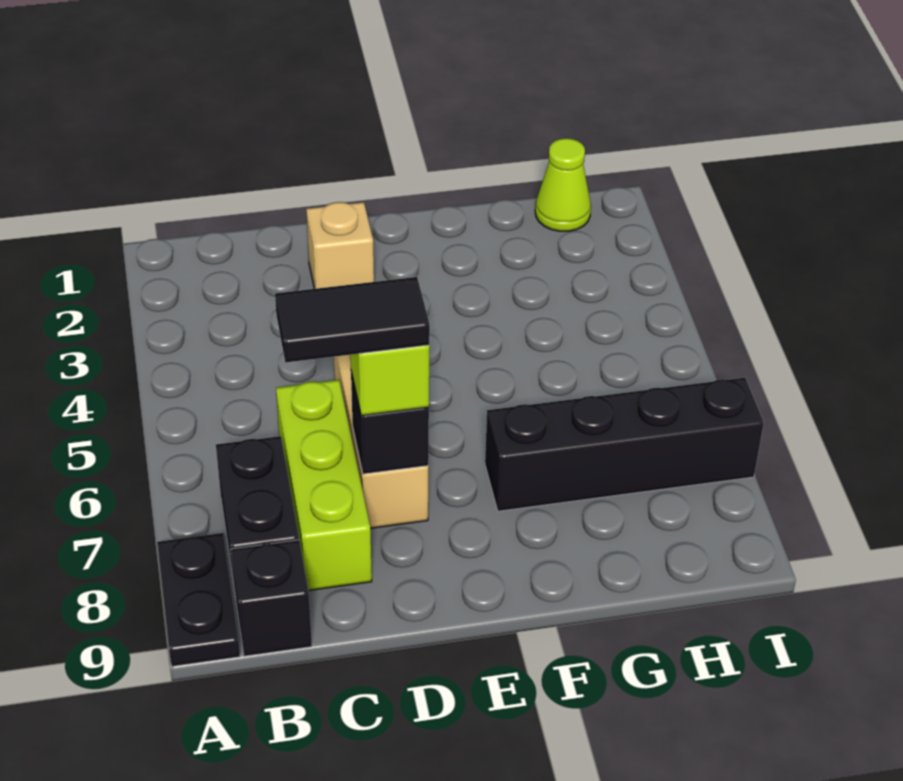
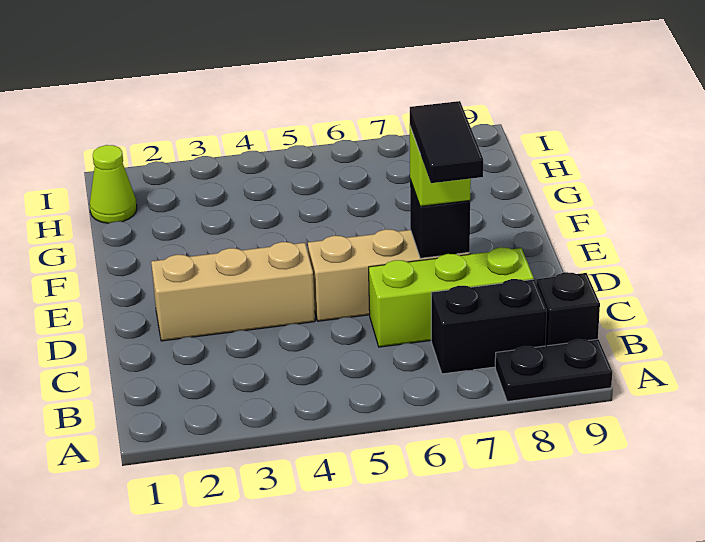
tan brick D2 level 1 -> tan brick D2:D4 level 1
black brick F7:I7 level 1 -> none

